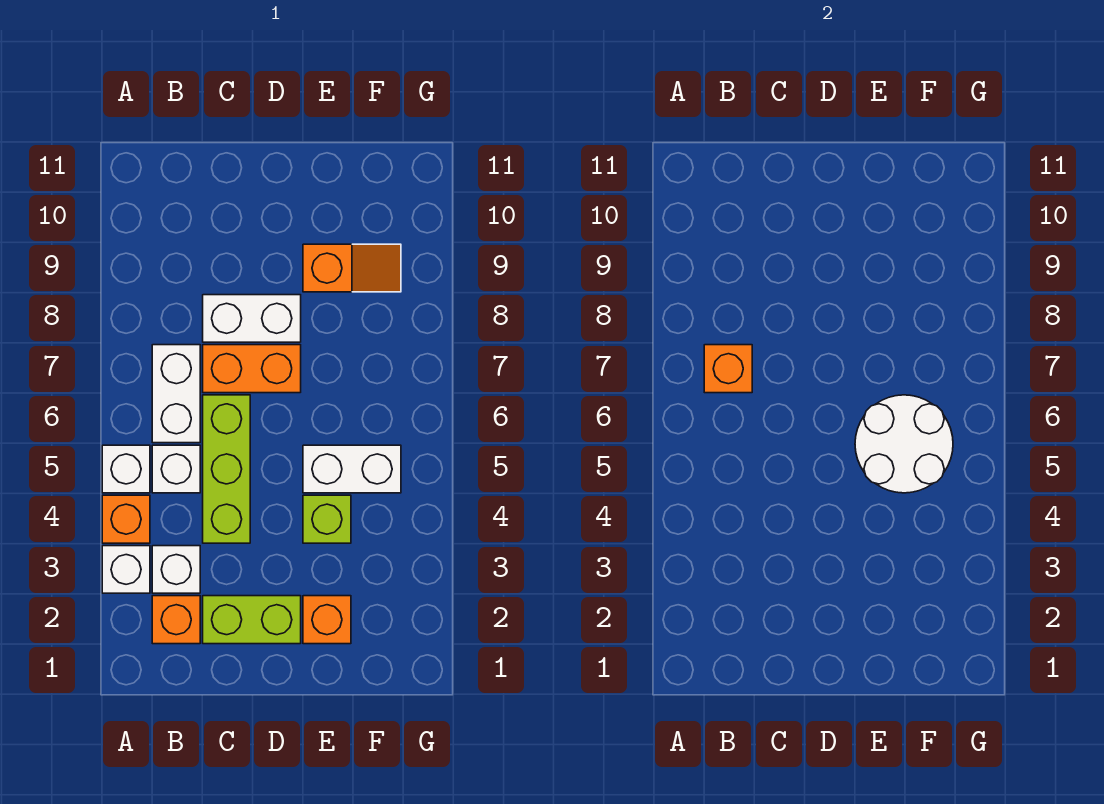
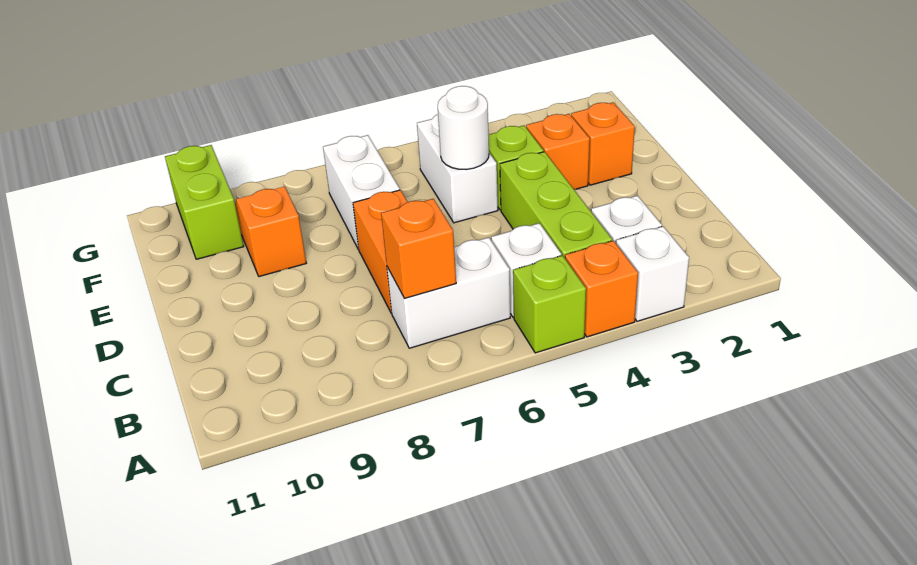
white brick A5 level 1 -> lime brick A5 level 1
orange brick B2 level 1 -> orange brick E3 level 1
lime brick C2:D2 level 1 -> lime brick F10:G10 level 1
lime brick C4:C6 level 1 -> lime brick B4:D4 level 1
white brick C8:D8 level 1 -> white brick E7:F7 level 1
white round brick E5:F6 level 2 -> white round brick E5 level 2

